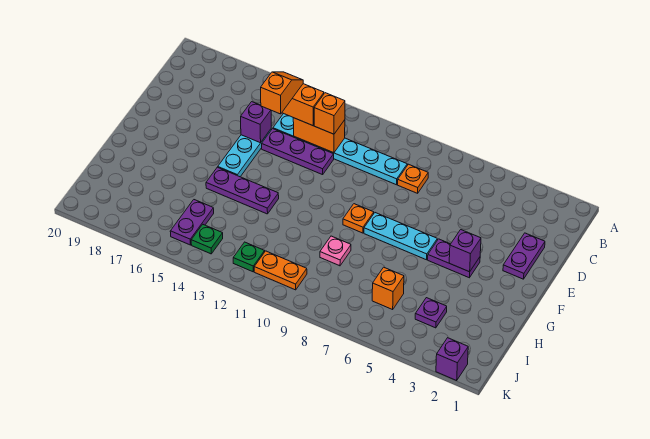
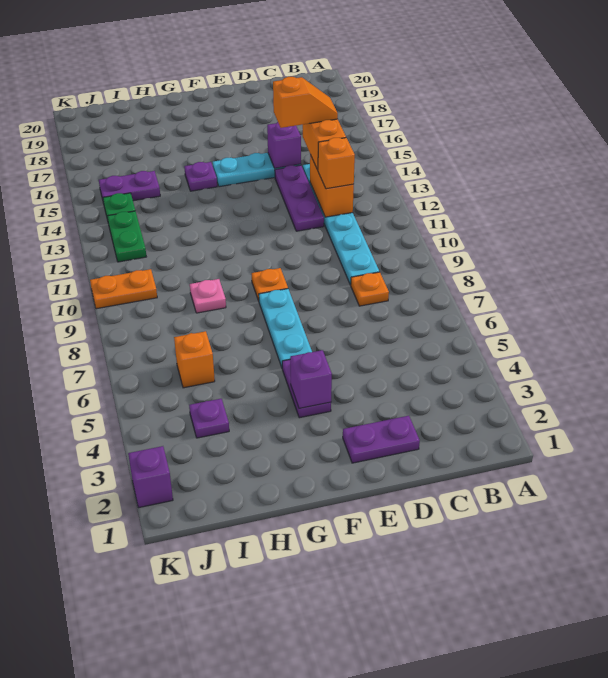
purple plate G13:G15 level 1 -> purple plate G15 level 1
orange plate J10:J11 level 1 -> orange plate J10:K10 level 1
green plate J12 level 1 -> green plate J12:J13 level 1

